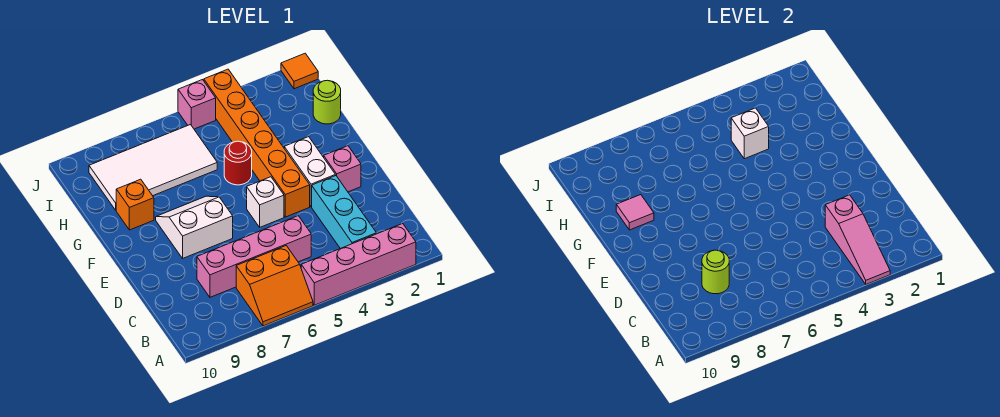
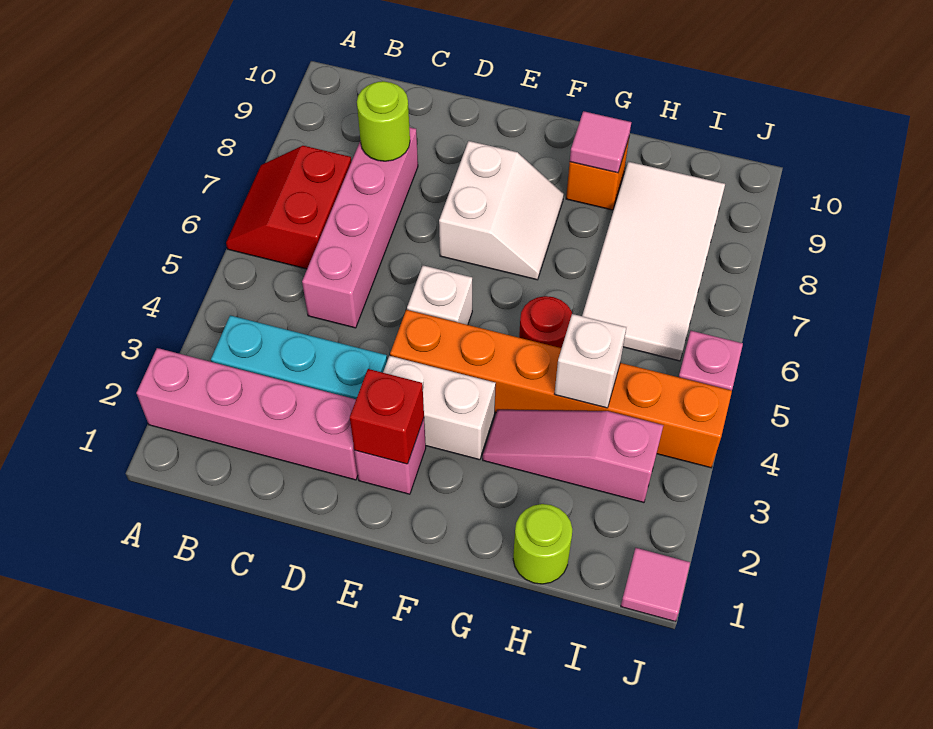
pink brick A2:A5 level 1 -> pink brick A2:D2 level 1
pink slope A3:C3 level 2 top C -> pink slope G3:I3 level 1 top I
orange slope A6:B7 level 1 top B -> red slope A6:B7 level 1 top B
none -> red brick E2 level 2
orange tile J1 level 1 -> pink tile J1 level 1

